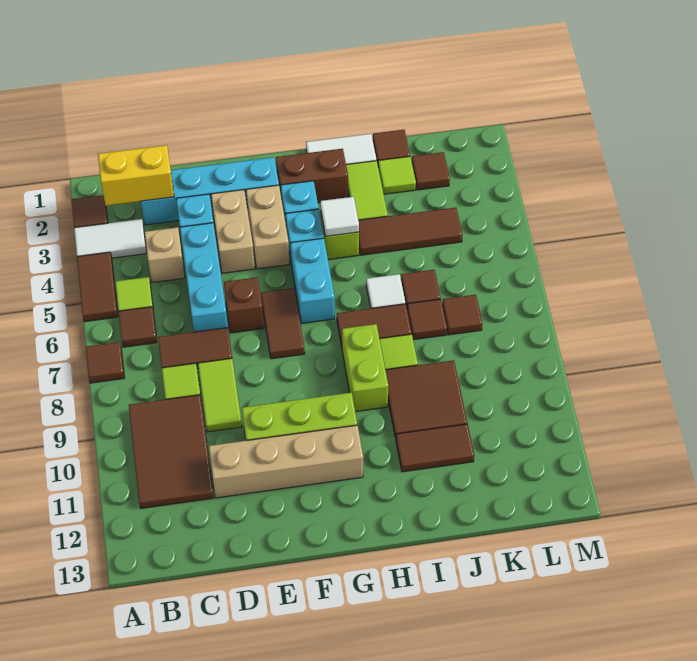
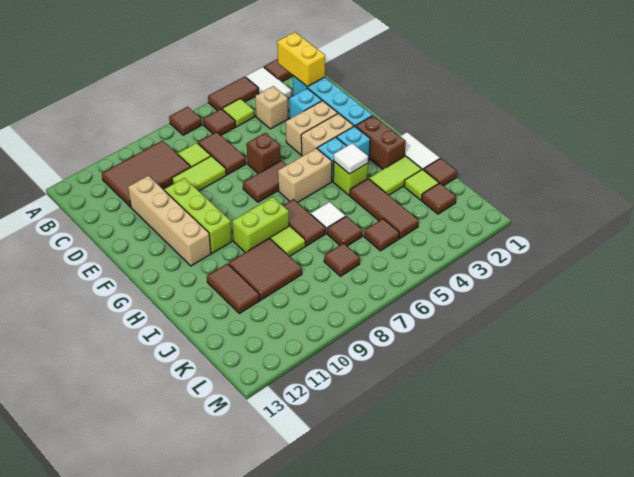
cyan brick D4:D6 level 1 -> none
cyan brick G5:G6 level 1 -> tan brick G5:G6 level 1
brown tile J7 level 1 -> brown tile K5 level 1

